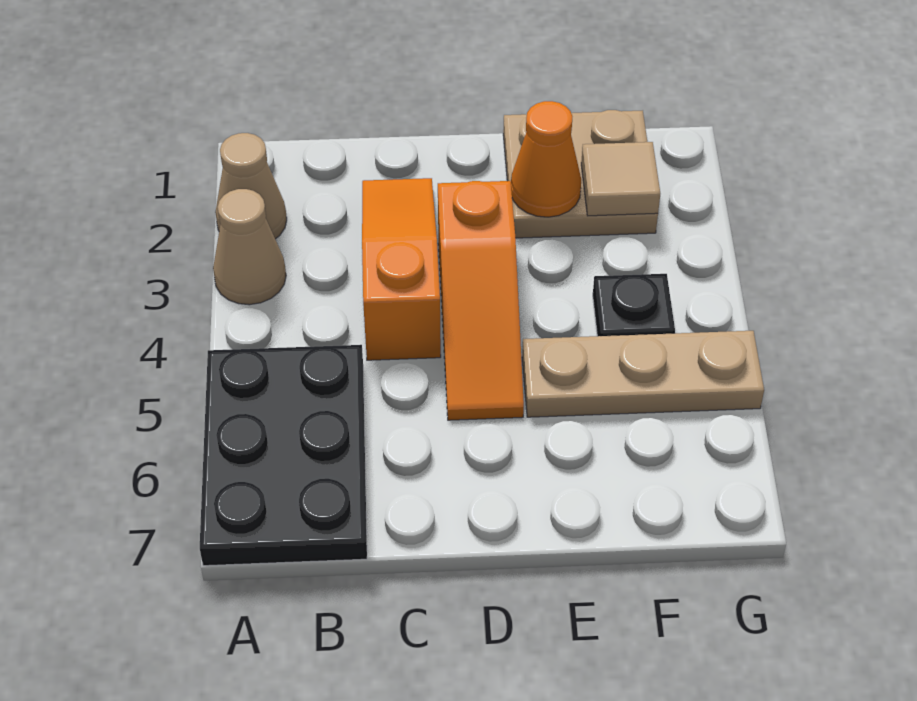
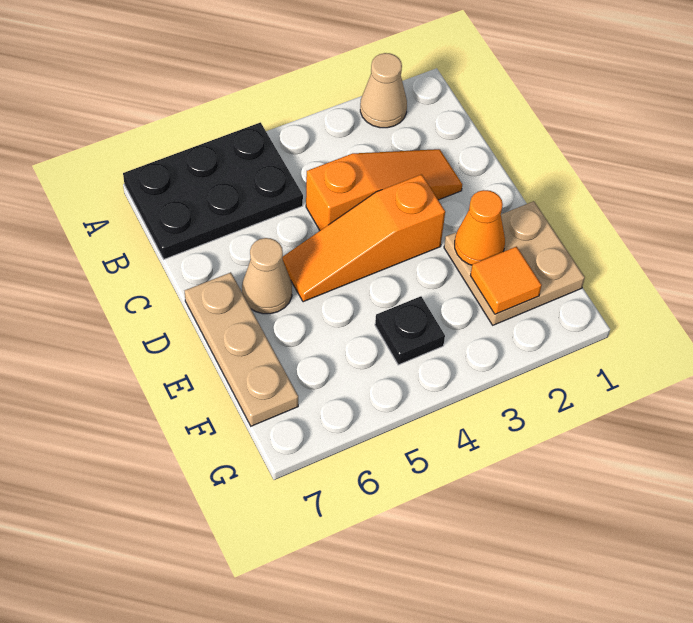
tan cone A3 level 1 -> tan cone D6 level 1
tan plate E5:G5 level 1 -> tan plate D7:F7 level 1
tan tile F2 level 2 -> orange tile F2 level 2

